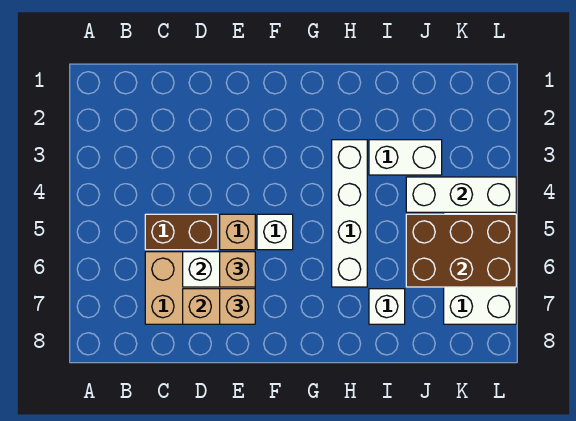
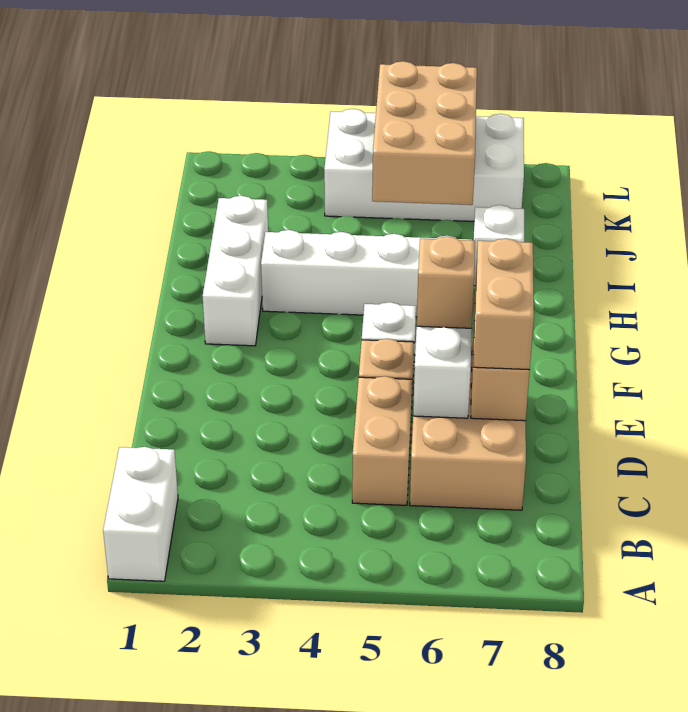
brown brick C5:D5 level 1 -> tan brick C5:D5 level 1
tan brick E7 level 3 -> tan brick D7:E7 level 3
white brick I3:J3 level 1 -> white brick A1:B1 level 1
white brick J4:L4 level 2 -> white brick G2:I2 level 1
brown brick J5:L6 level 2 -> tan brick J5:L6 level 2

